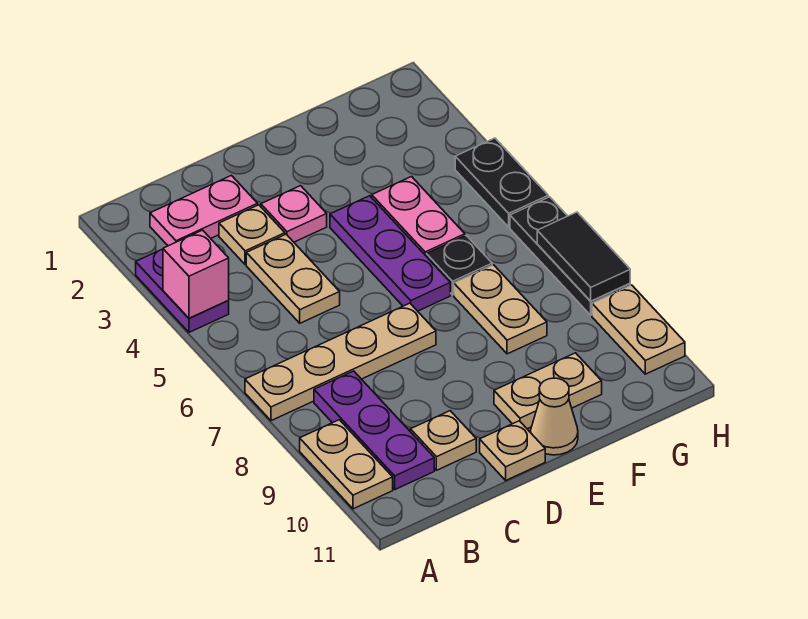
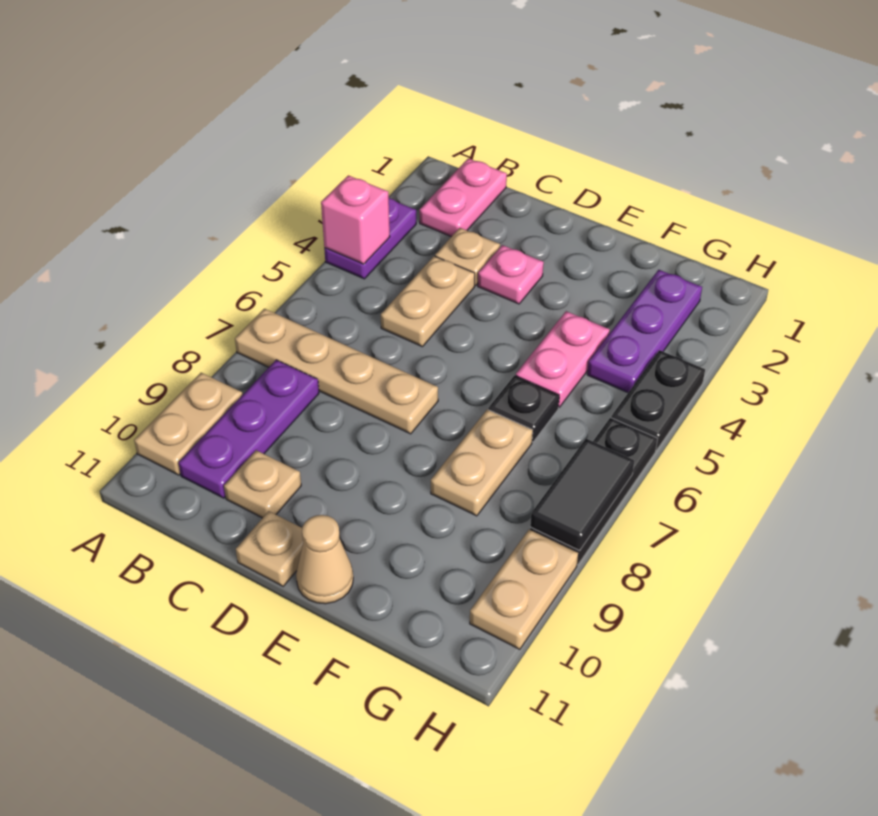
pink plate B2:C2 level 1 -> pink plate B1:B2 level 1
purple plate E4:E6 level 1 -> purple plate G2:G4 level 1
tan plate E10:F10 level 1 -> none

